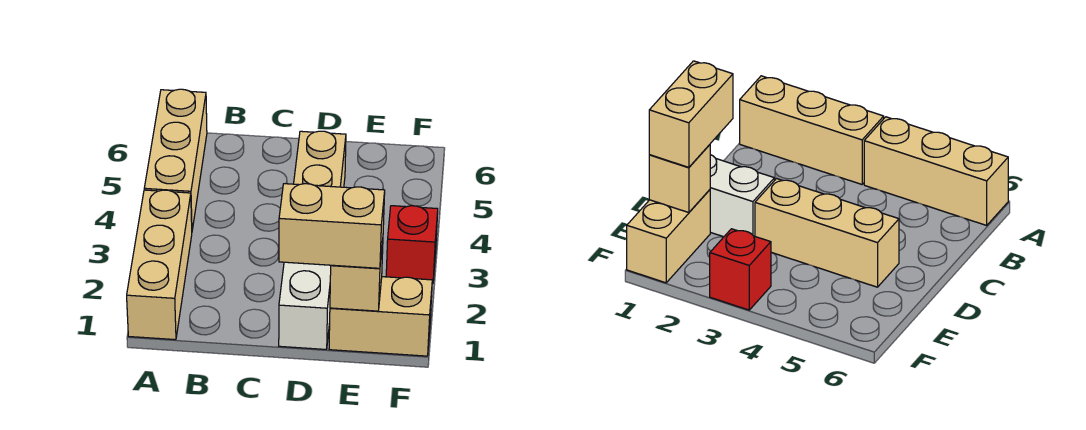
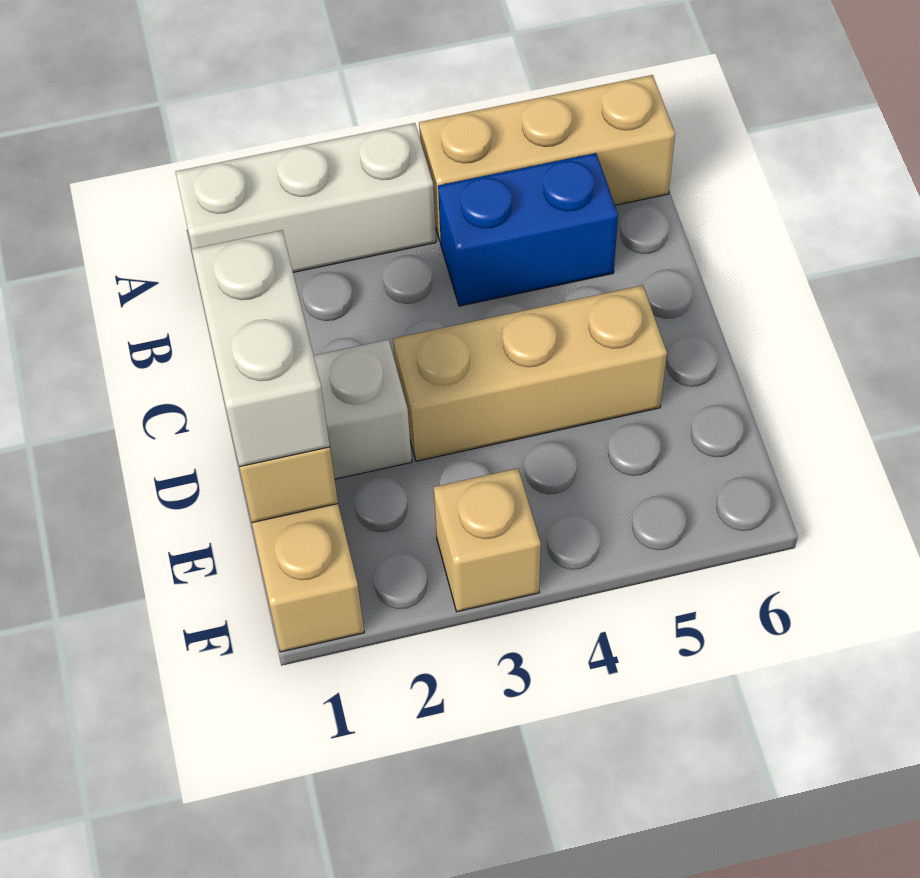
tan brick A1:A3 level 1 -> white brick A1:A3 level 1
none -> blue brick B4:B5 level 1
tan brick D1:E1 level 3 -> white brick D1:E1 level 3
red brick F3 level 1 -> tan brick F3 level 1

